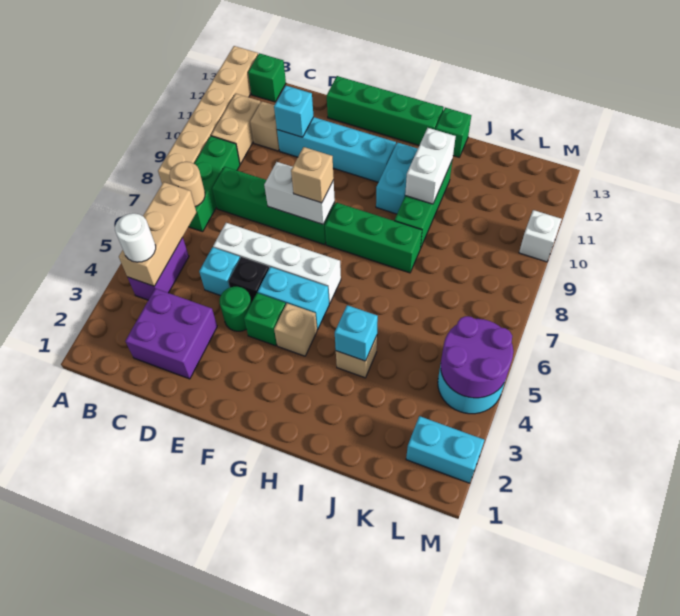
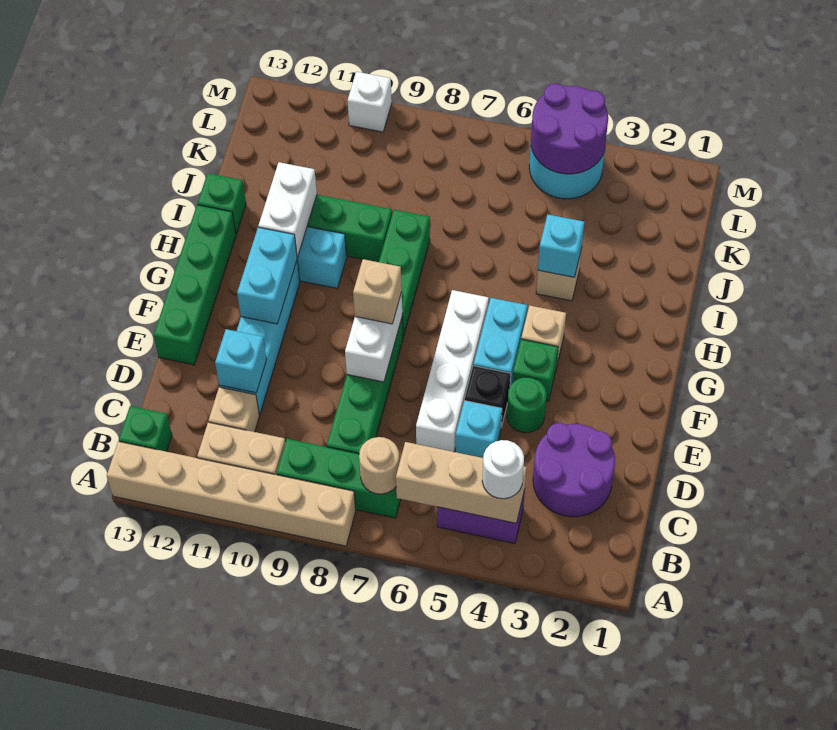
purple brick C2:D3 level 1 -> purple round brick C2:D3 level 1
white brick I10:I11 level 2 -> white brick H11:I11 level 2
cyan brick L2:M2 level 1 -> cyan brick F11:G11 level 2

